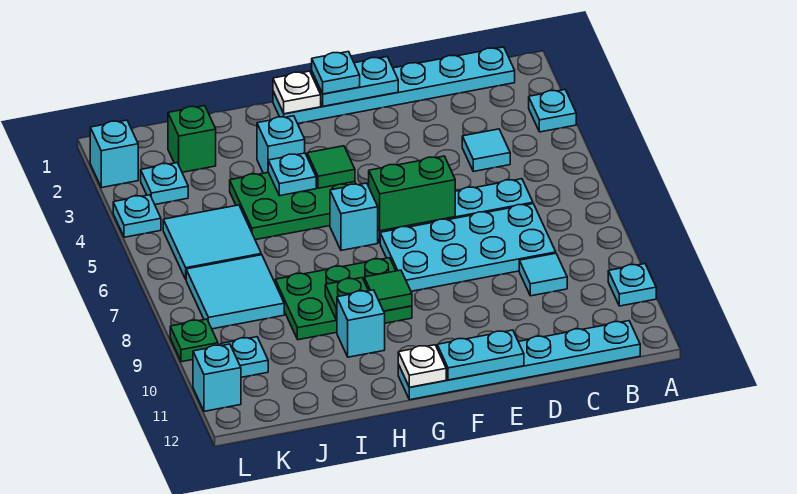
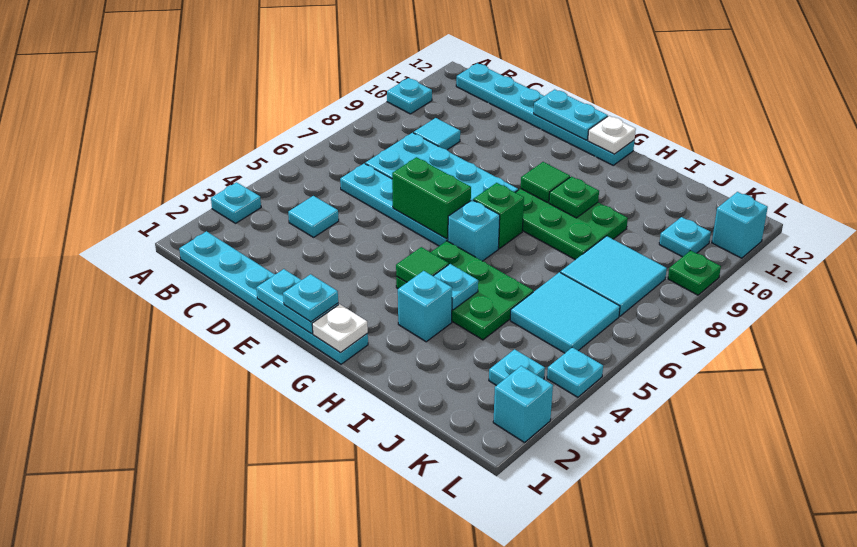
cyan brick H10 level 1 -> none
green brick J2 level 1 -> green brick G7 level 1

